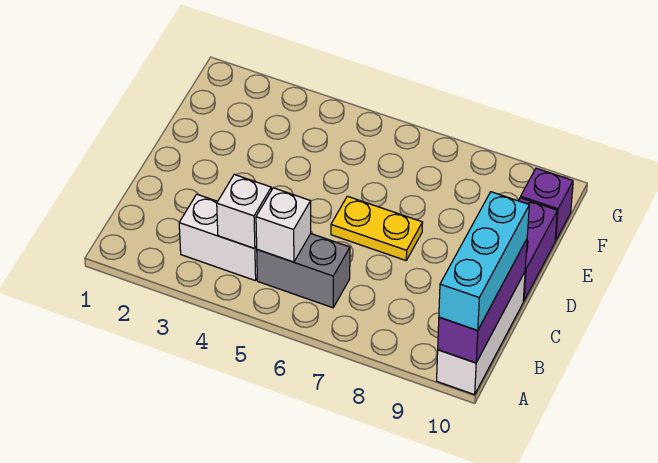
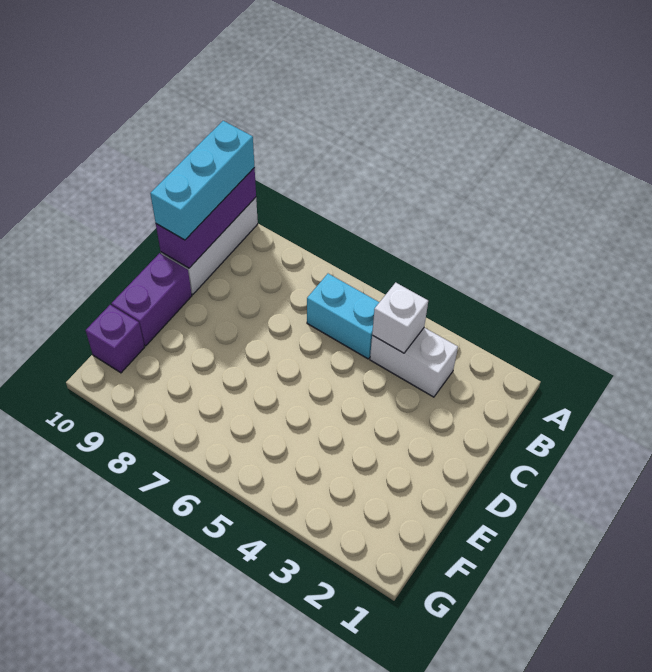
grey brick B5:B6 level 1 -> cyan brick B5:B6 level 1
white brick B5 level 2 -> none
yellow plate D6:D7 level 1 -> none

